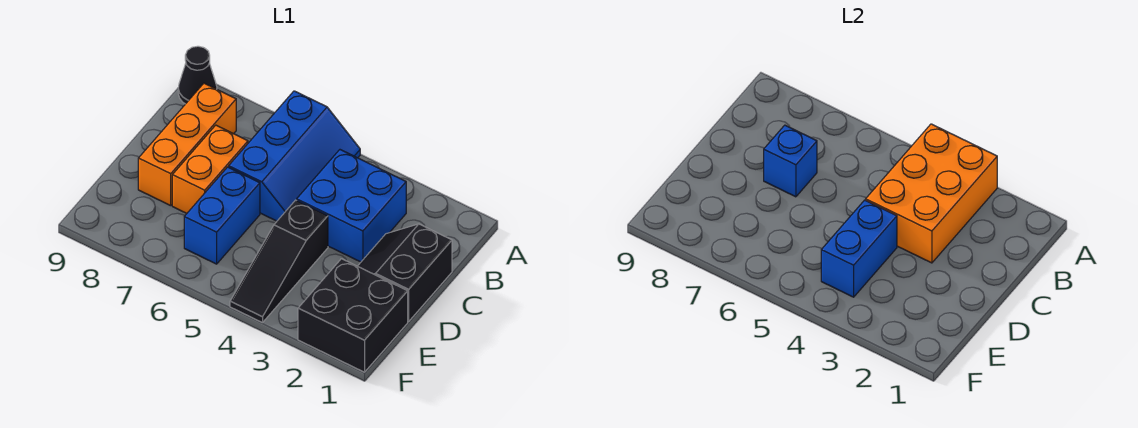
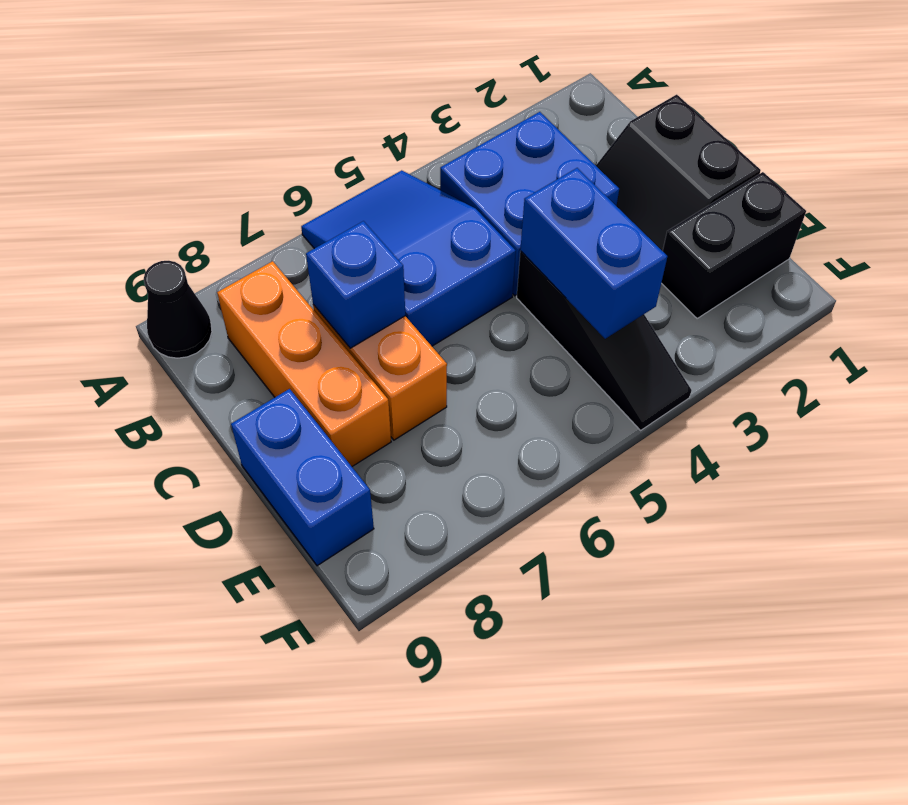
orange brick A3:C4 level 2 -> none
blue slope A5:C6 level 1 top 6 -> blue slope A5:C6 level 1 top C
blue brick D6:E6 level 1 -> blue brick D9:E9 level 1
black brick E1:F2 level 1 -> black brick E1:E2 level 1

